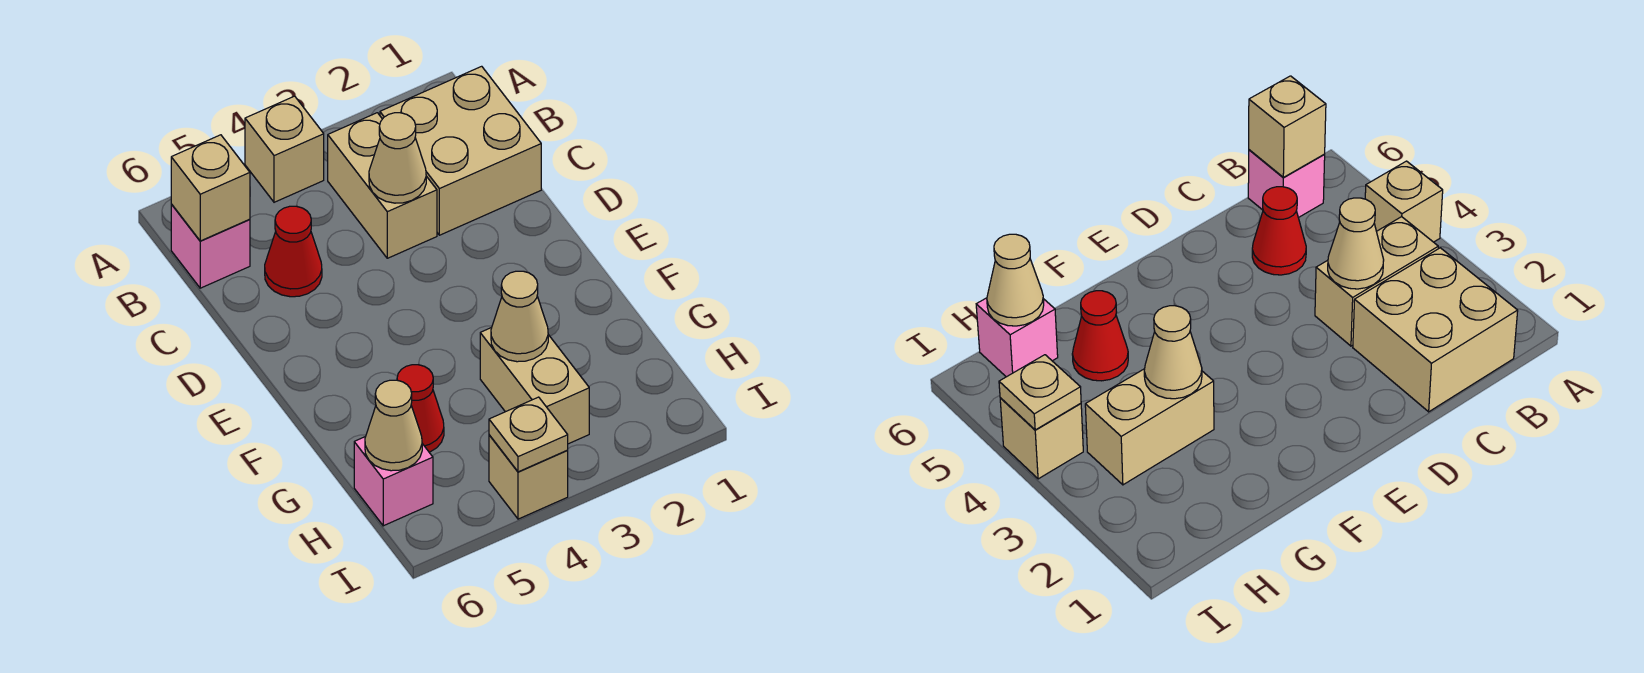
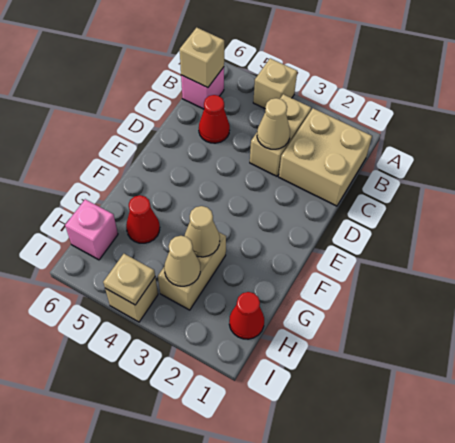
none -> red cone H1 level 1
tan cone H6 level 2 -> tan cone H3 level 2

